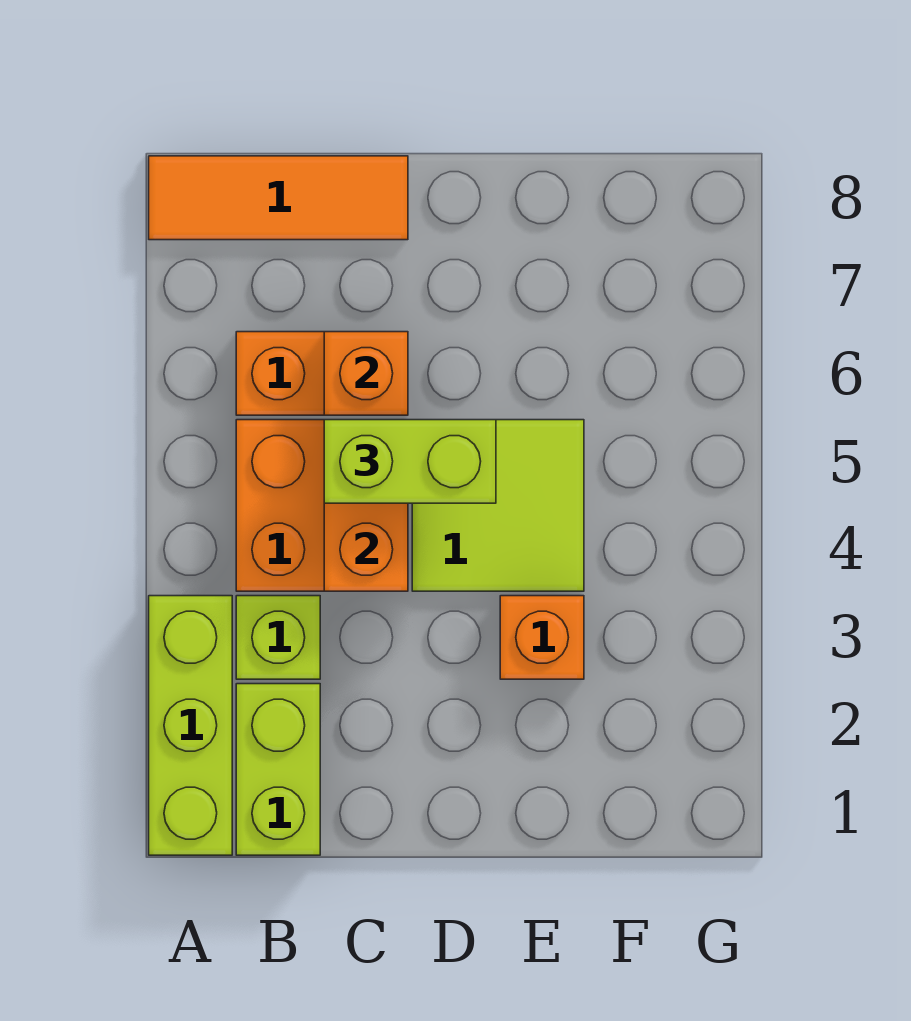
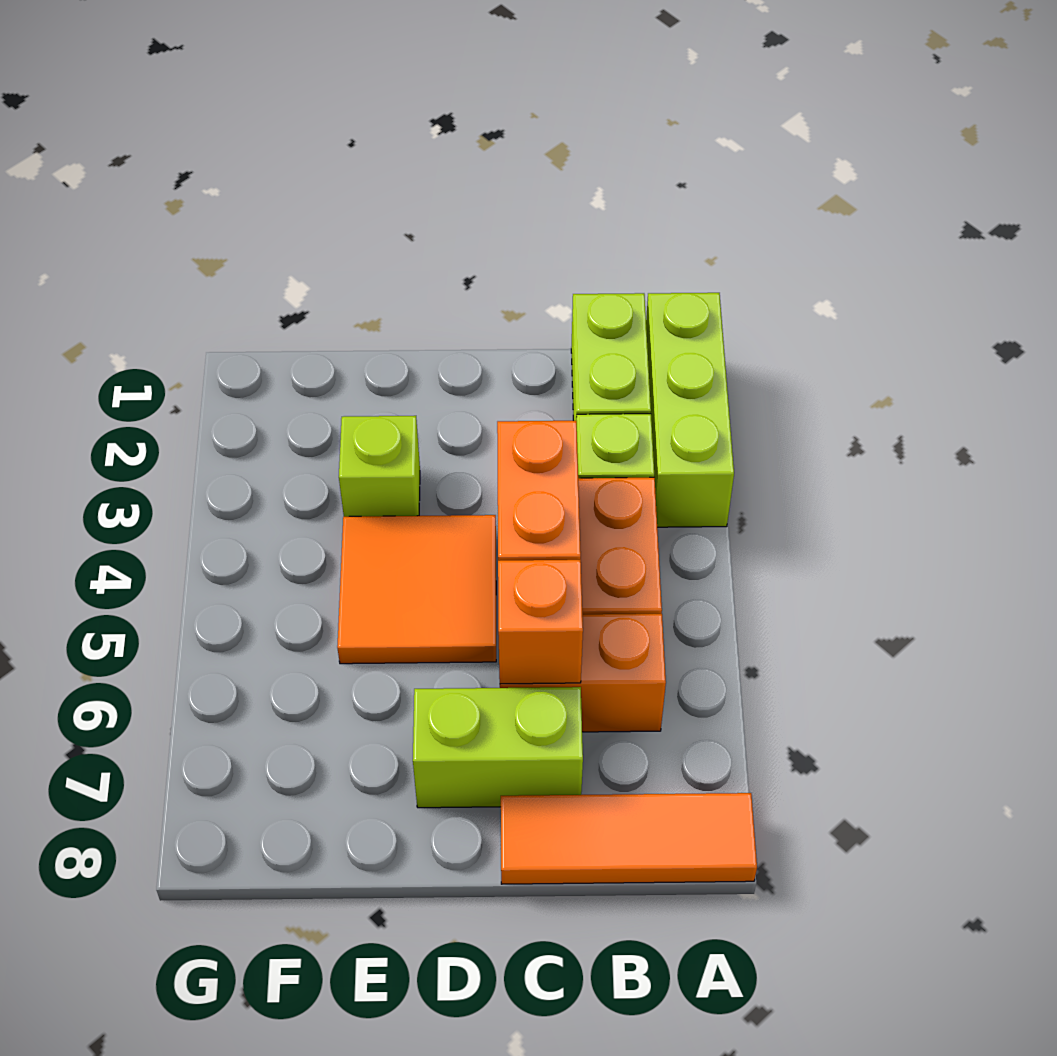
lime brick C5:D5 level 3 -> lime brick C7:D7 level 1
lime tile D4:E5 level 1 -> orange tile D4:E5 level 1
orange brick E3 level 1 -> lime brick E3 level 1

